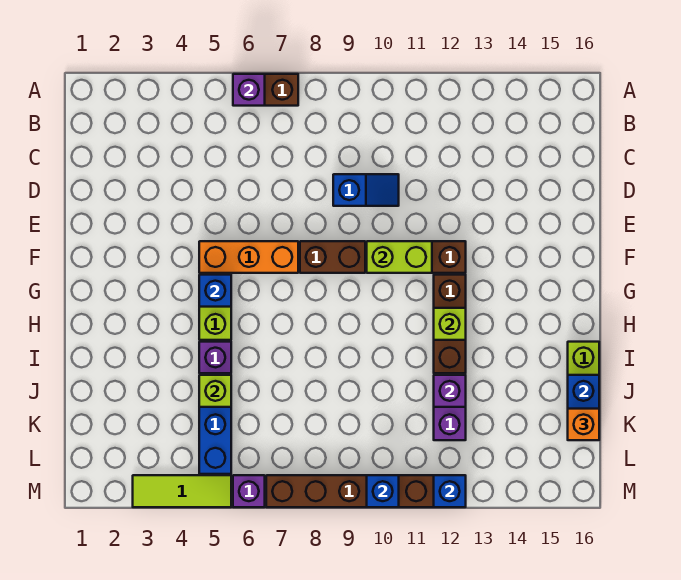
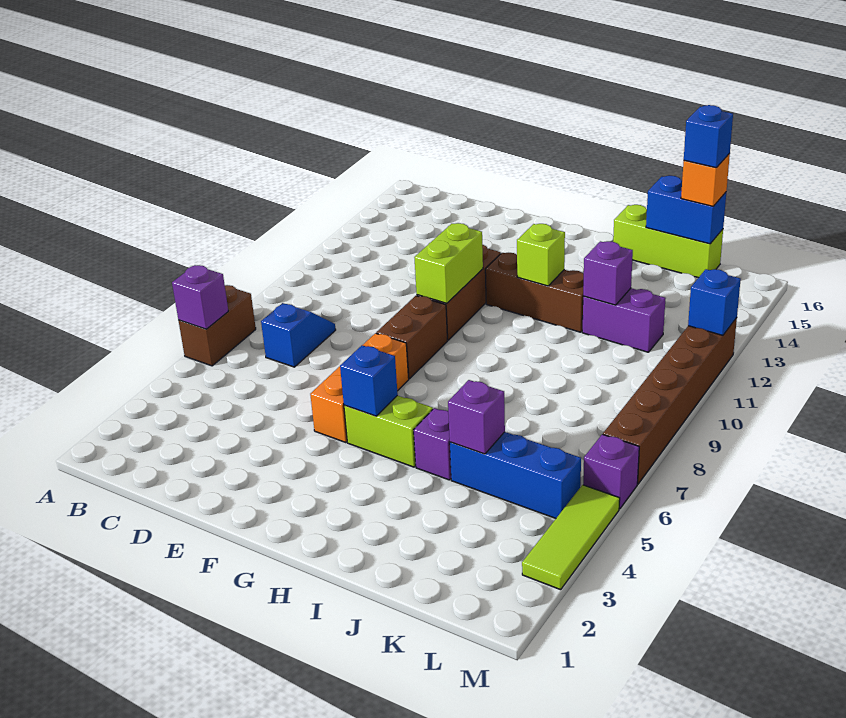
blue slope D9:D10 level 1 top 9 -> blue slope C7:C8 level 1 top 7
lime brick J5 level 2 -> purple brick J5 level 2
blue brick M10 level 2 -> blue brick K16 level 4

